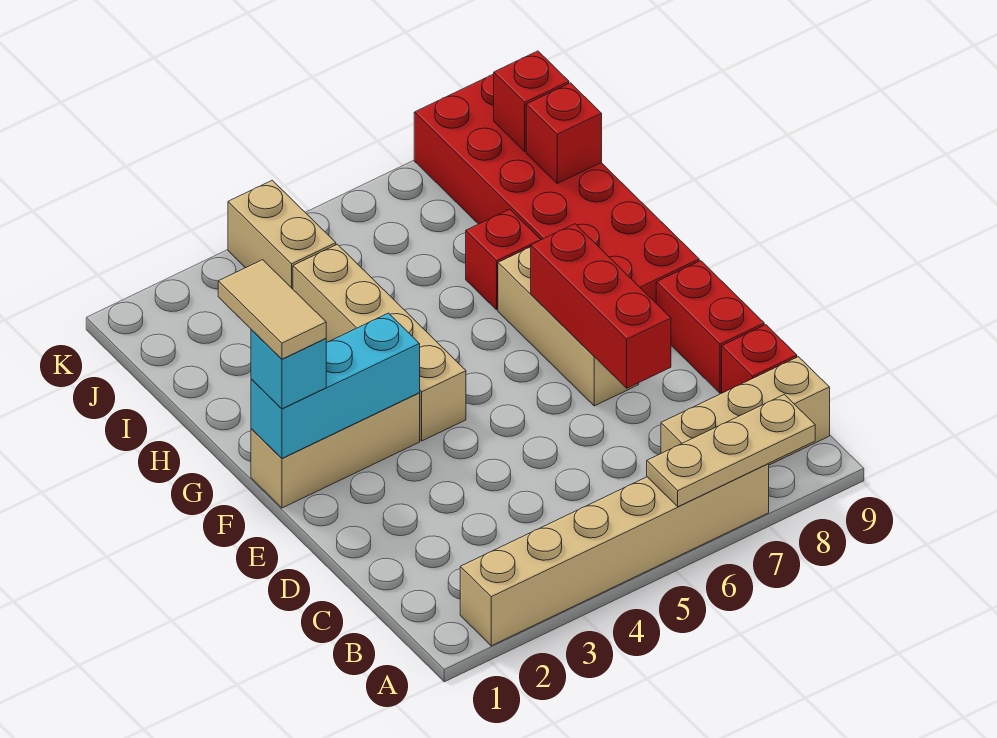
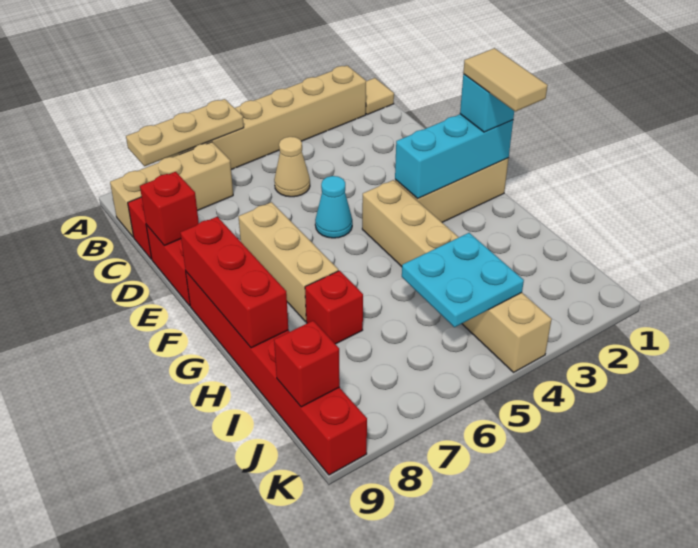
none -> tan tile A1 level 1
none -> tan cone C5 level 1
red brick D7:F7 level 2 -> red brick F9:H9 level 2
none -> cyan cone E5 level 1
red brick F8:K9 level 1 -> red brick F9:K9 level 1
none -> cyan plate I4:J5 level 2
red brick I9 level 2 -> red brick D9 level 2

